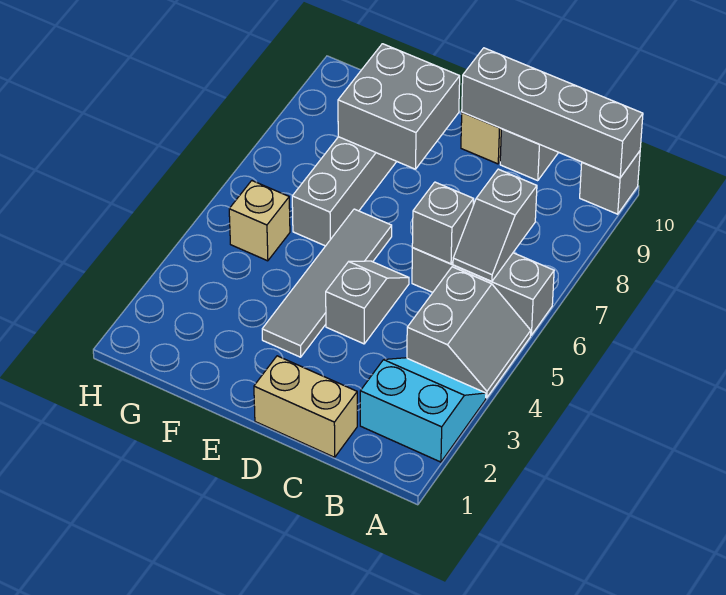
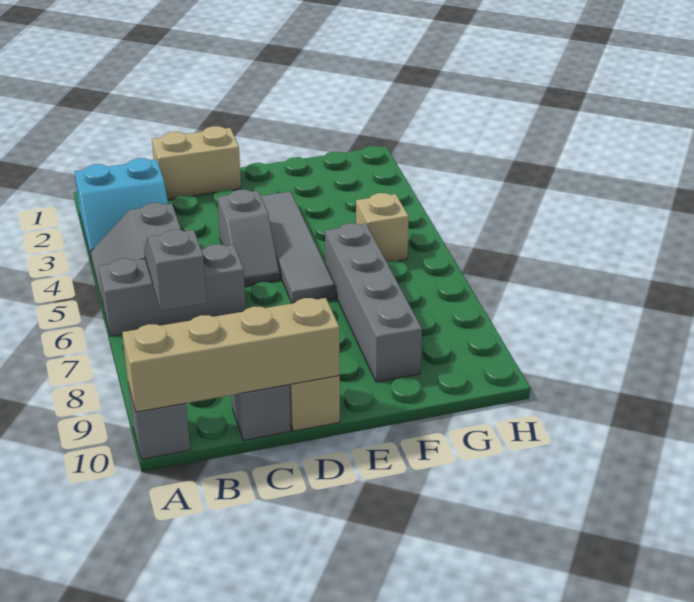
grey brick A10:D10 level 2 -> tan brick A10:D10 level 2
grey brick C6 level 2 -> none
grey brick E8:F9 level 2 -> none

